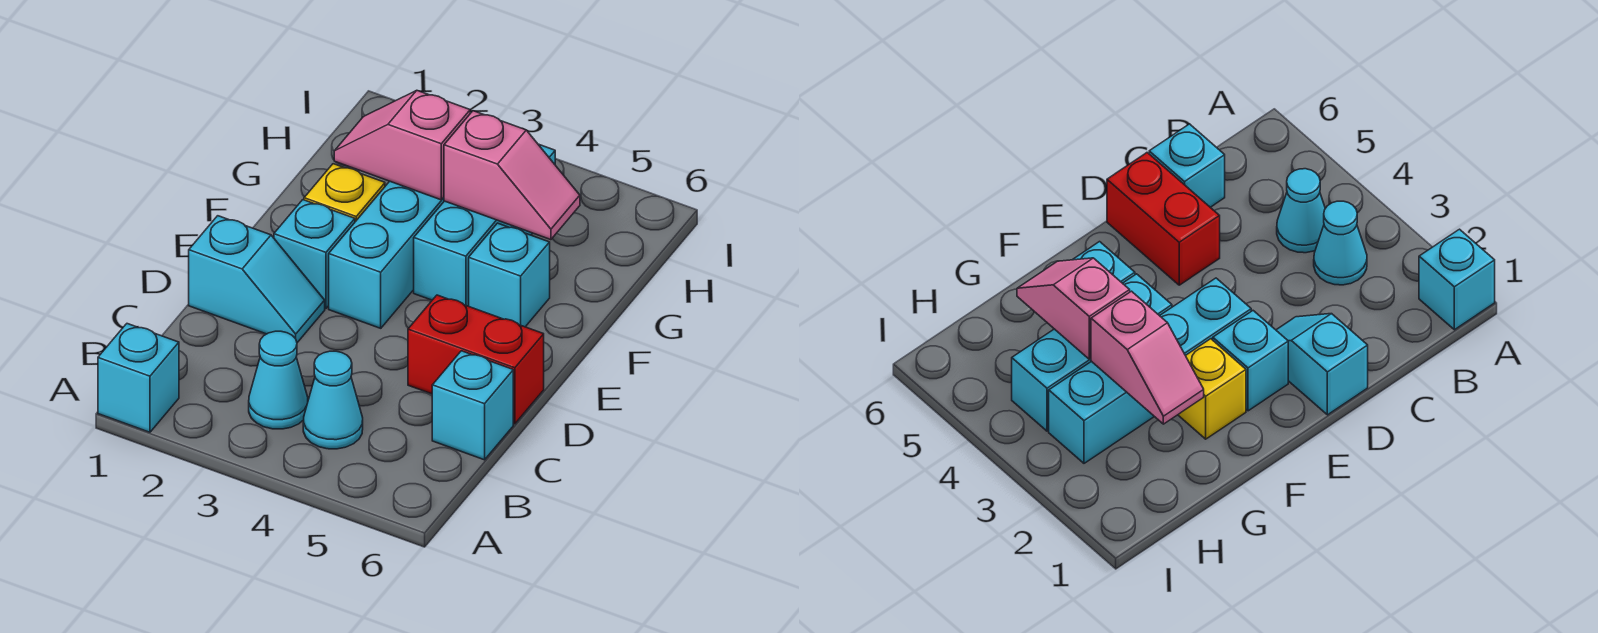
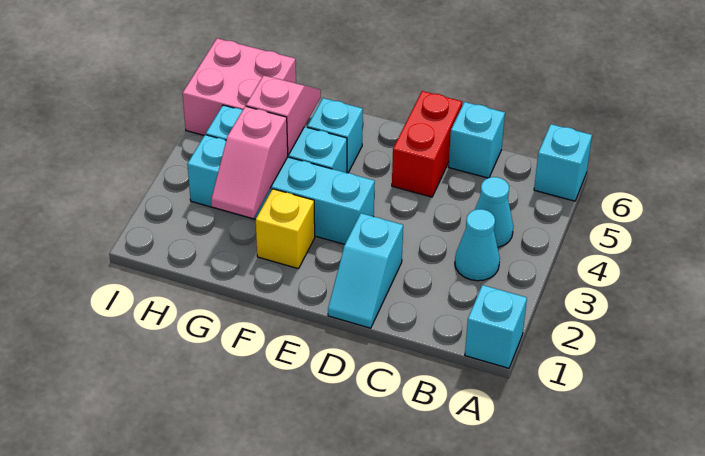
cyan slope D1:D2 level 1 top 1 -> cyan slope D1:D2 level 1 top 2
cyan brick E2 level 1 -> cyan brick A6 level 1
none -> pink brick H5:I6 level 1

